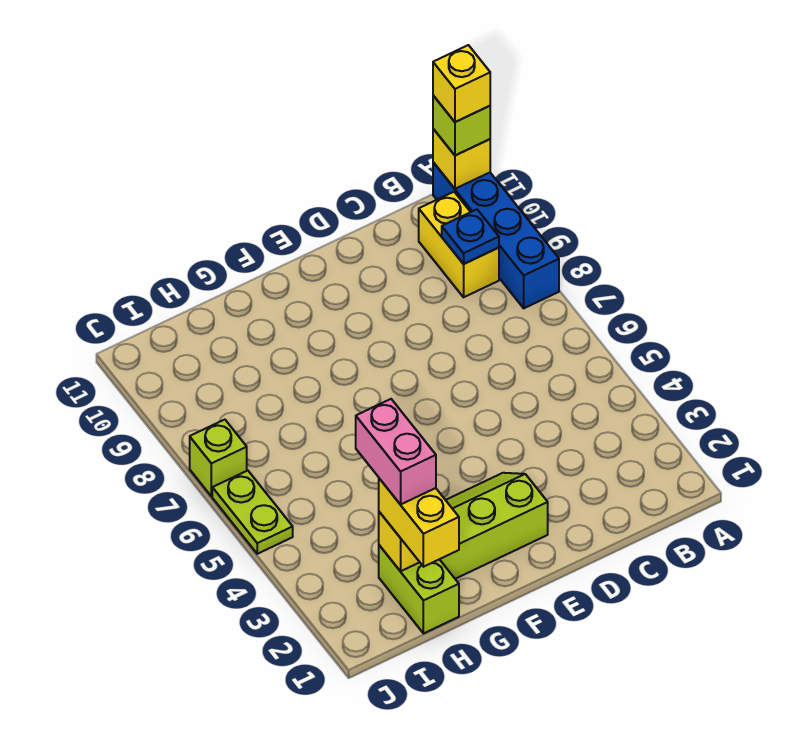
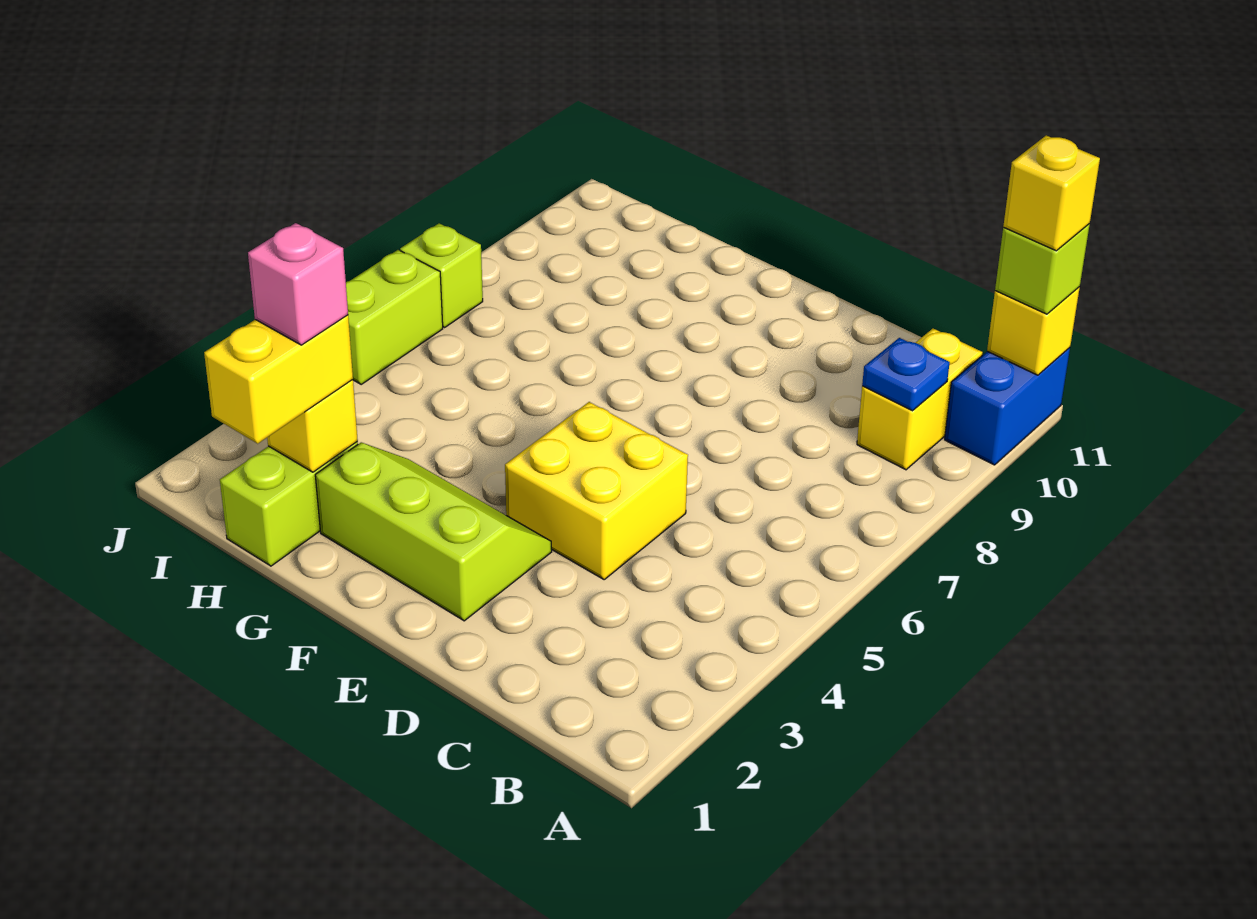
blue brick A8:A11 level 1 -> blue brick A10:A11 level 1
none -> yellow brick D4:E5 level 1
pink brick H2:H3 level 4 -> pink brick H2 level 4
lime plate J5:J6 level 1 -> lime brick J5:J6 level 1

